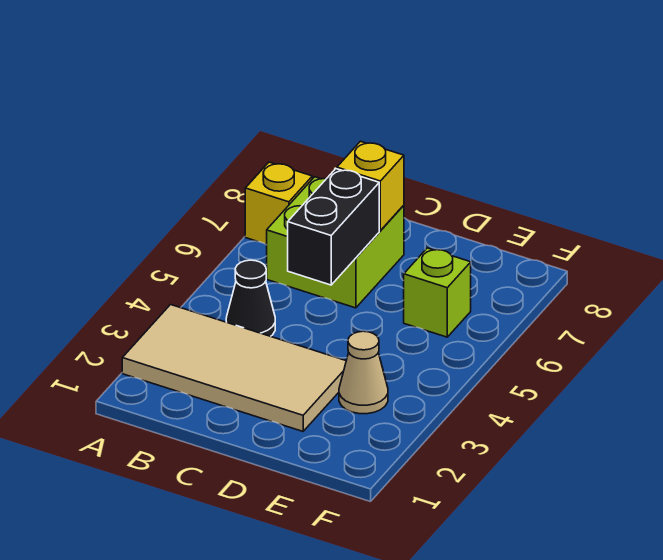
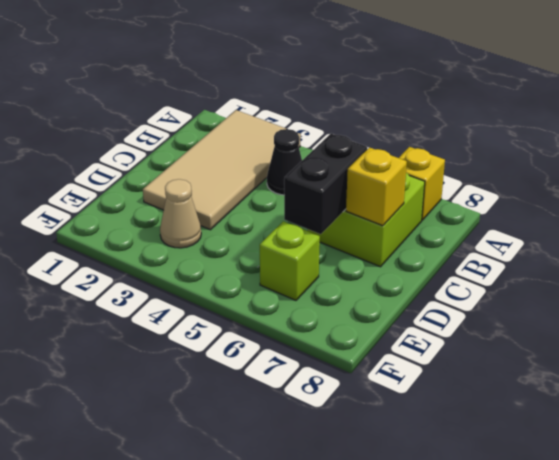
black brick C5:C6 level 2 -> black brick C6:D6 level 2

